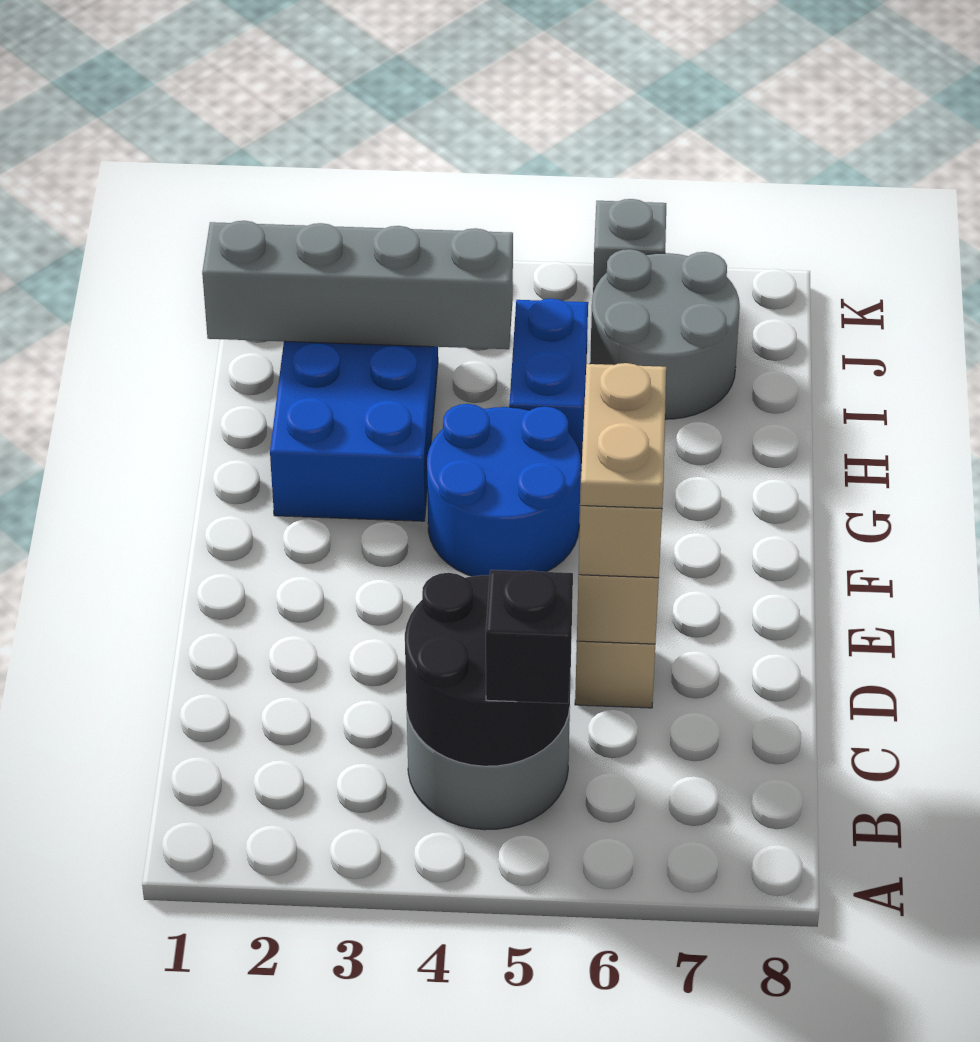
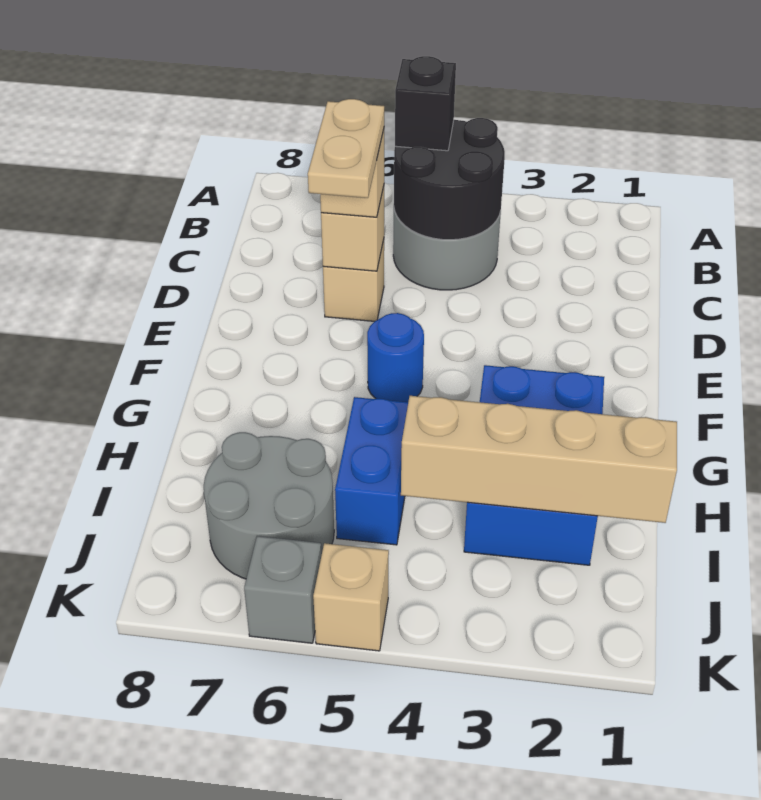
blue round brick F4:G5 level 1 -> blue round brick F5 level 1
grey brick I1:I4 level 2 -> tan brick I1:I4 level 2
none -> tan brick K5 level 1

